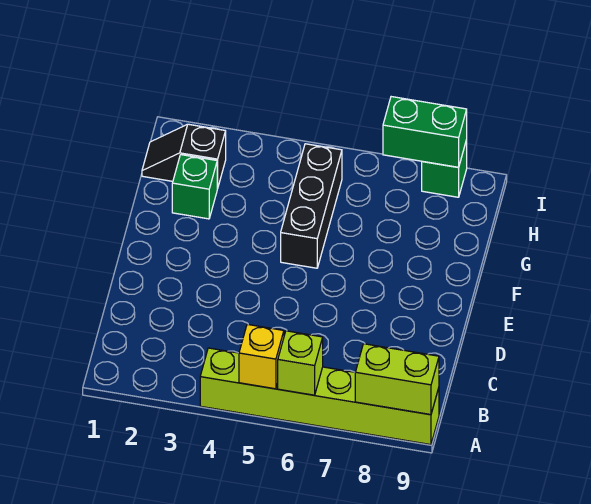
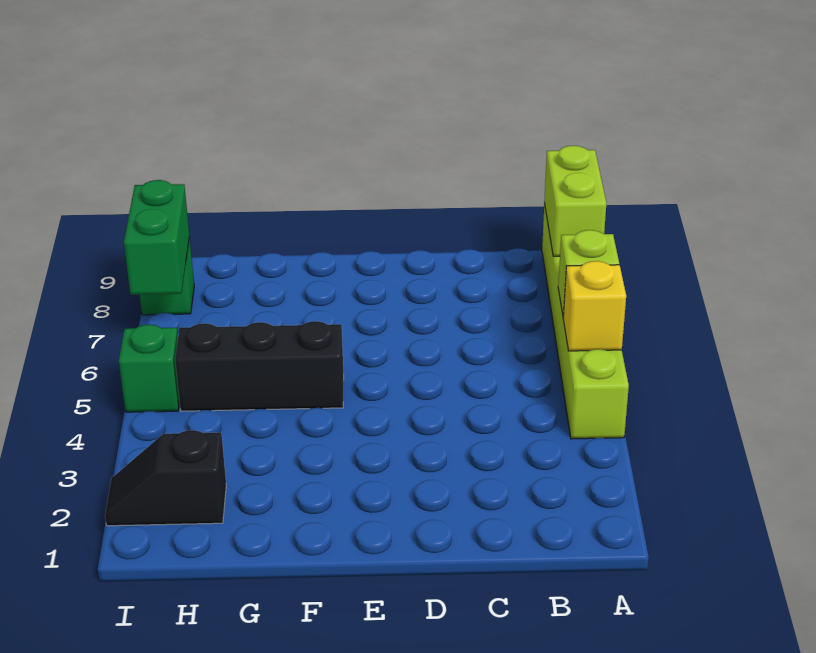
green brick G2 level 1 -> green brick I5 level 1
black slope H1:H2 level 1 top 2 -> black slope H2:I2 level 1 top H

